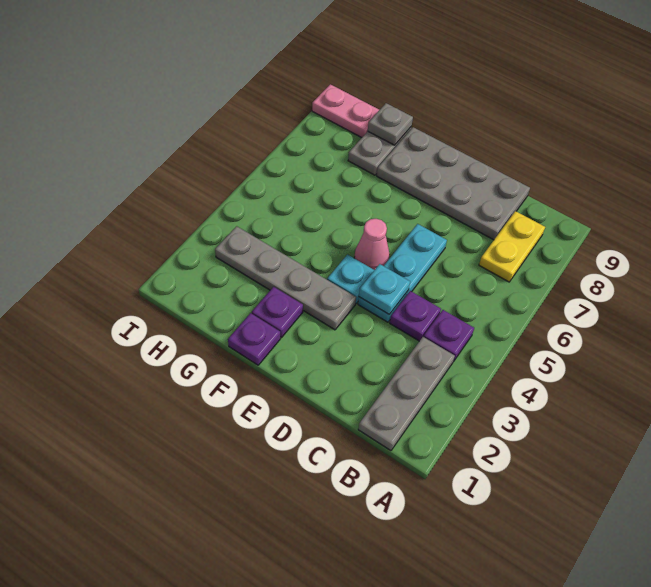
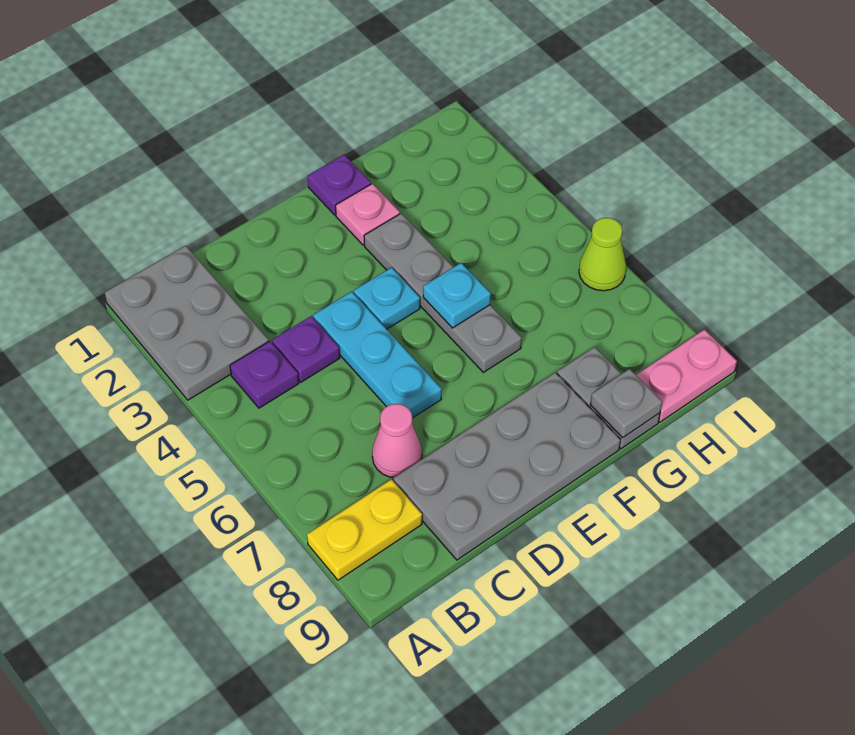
grey plate B1:B3 level 1 -> grey plate A1:B3 level 1
yellow plate B7:B8 level 1 -> yellow plate A8:B8 level 1
cyan plate D4 level 2 -> cyan plate F5 level 2
grey plate E3:H3 level 1 -> grey plate F3:F6 level 1
pink cone E5 level 1 -> pink cone C7 level 1
purple plate F2 level 1 -> pink plate F2 level 1
none -> lime cone I6 level 1

